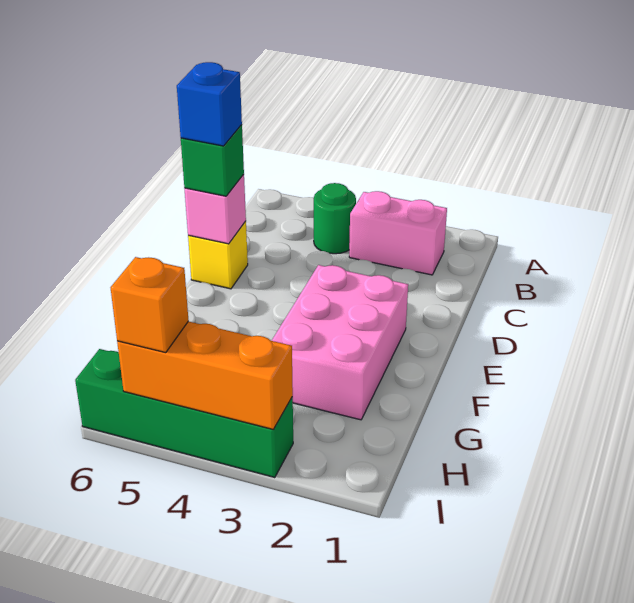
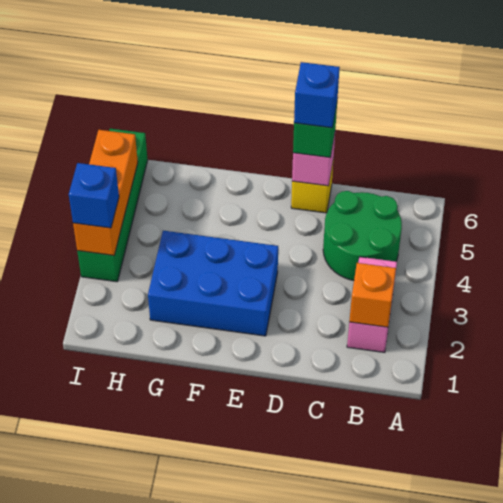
green round brick B4 level 1 -> green round brick B4:C5 level 1
pink brick E2:G3 level 1 -> blue brick E2:G3 level 1
none -> blue brick I3 level 3
orange brick I5 level 3 -> orange brick B2 level 2

